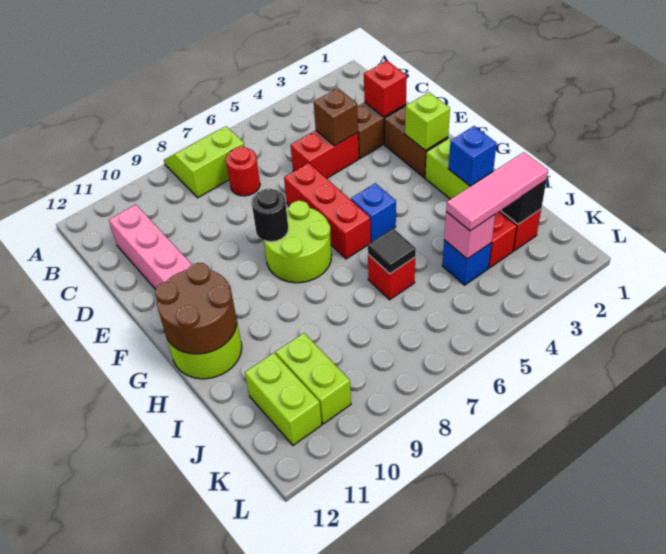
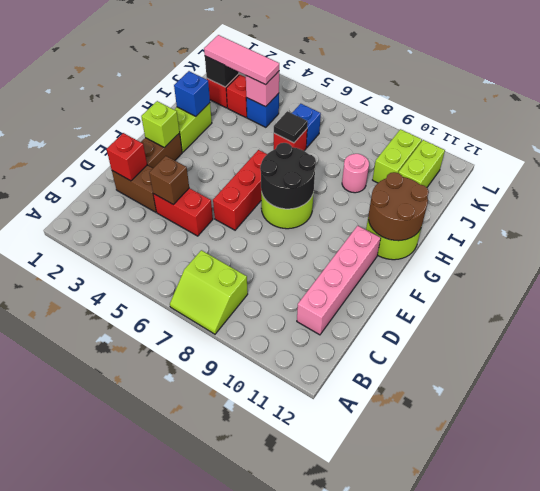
red round brick C7 level 1 -> none
black round brick F8 level 2 -> black round brick F7:G8 level 2
blue brick G5 level 1 -> blue brick J6 level 1
none -> pink round brick I9 level 1

